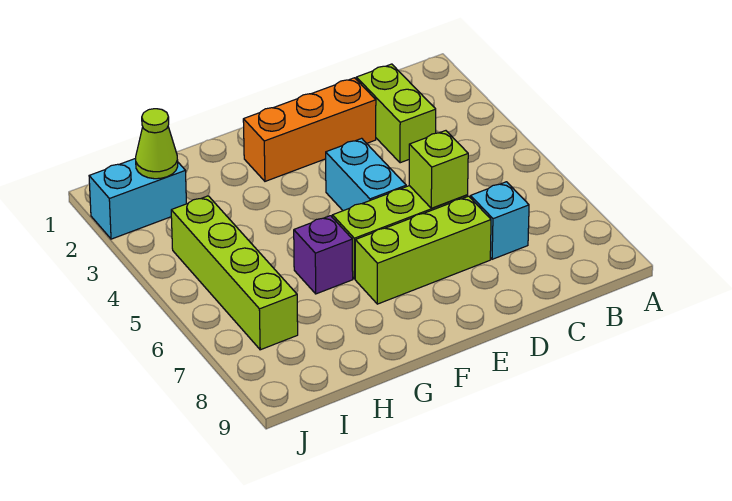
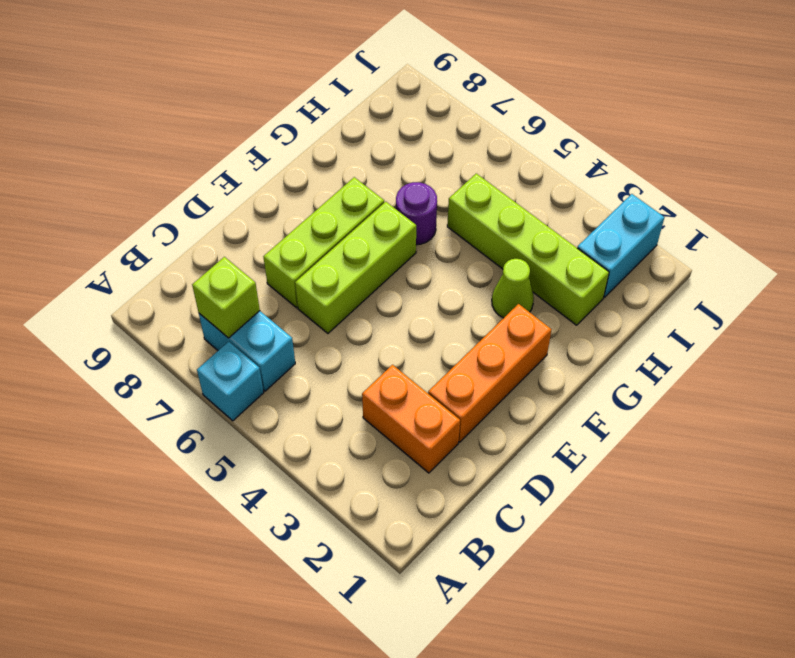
lime brick C2:C3 level 1 -> orange brick C2:C3 level 1
cyan brick C7 level 1 -> cyan brick A6 level 1
lime brick D6 level 2 -> lime brick B7 level 2
cyan brick E4:E5 level 1 -> cyan brick B6:B7 level 1
purple brick G6 level 1 -> purple round brick G6 level 1
lime cone I2 level 2 -> lime cone G3 level 1
lime brick I4:I7 level 1 -> lime brick H2:H5 level 1

